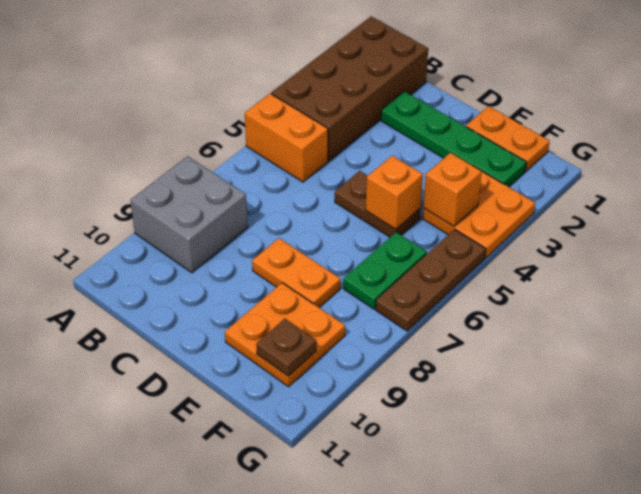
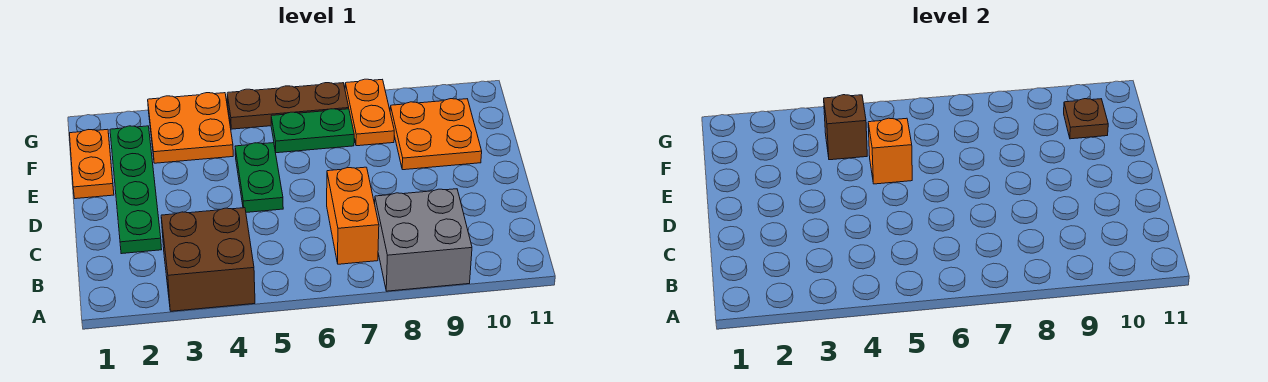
brown brick A1:B4 level 1 -> brown brick A3:B4 level 1
orange brick A5:B5 level 1 -> orange brick B7:C7 level 1
brown plate D5:E5 level 1 -> green plate D5:E5 level 1
orange plate D8:E8 level 1 -> orange plate F8:G8 level 1
orange brick F4 level 2 -> brown brick F4 level 2

